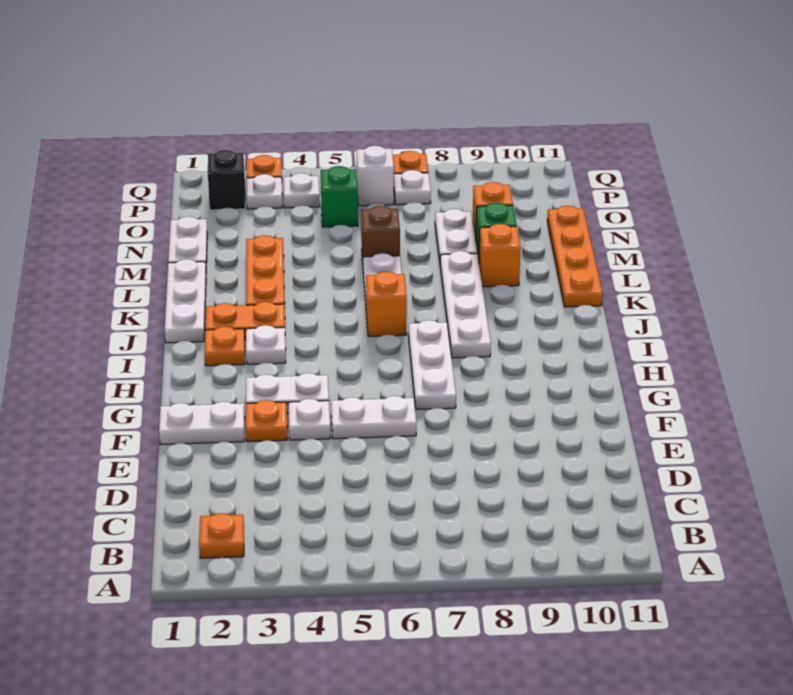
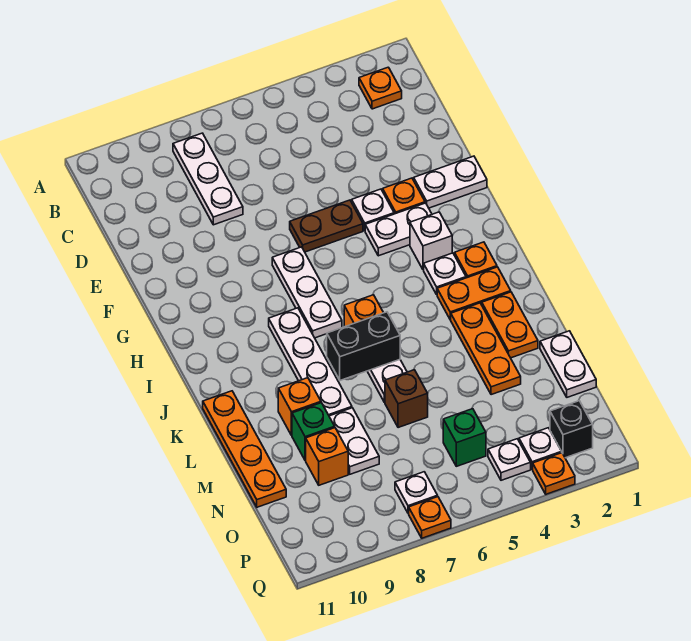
white plate F5:F6 level 1 -> brown plate F5:F6 level 1
white plate J1:L1 level 1 -> white plate B8:D8 level 1
none -> orange plate K2:L2 level 1
none -> black brick K6:K7 level 2
white brick P6 level 1 -> white brick H3 level 1

